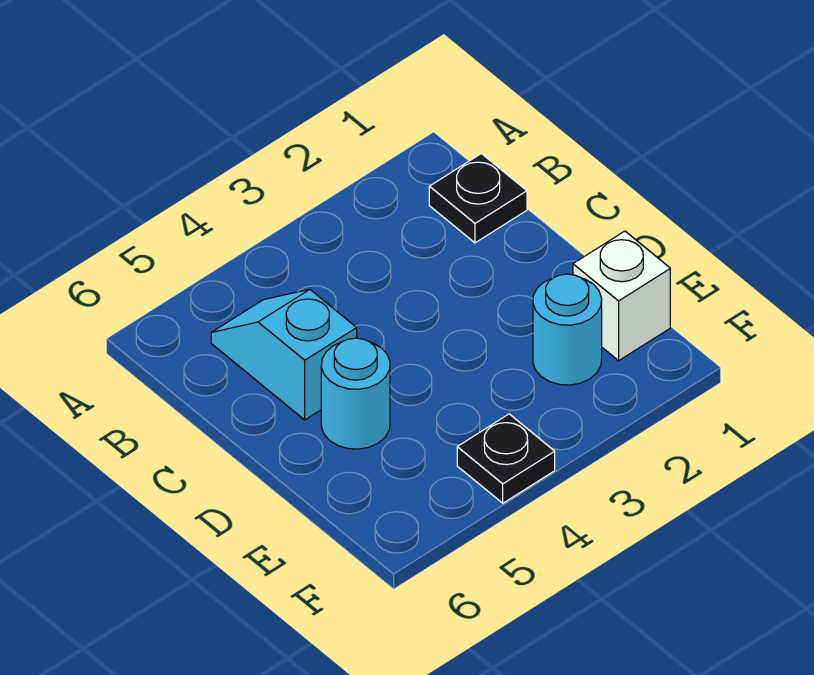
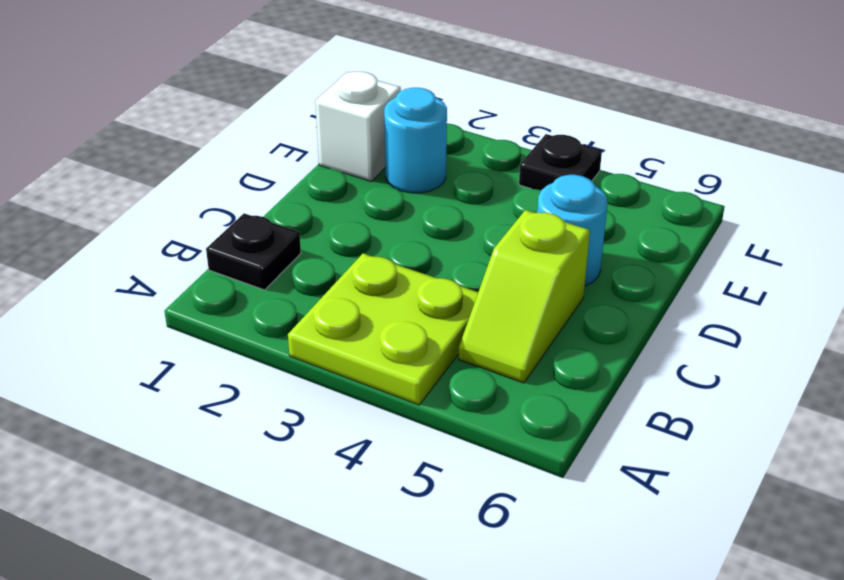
none -> lime plate A3:B4 level 1
cyan slope B5:C5 level 1 top C -> lime slope B5:C5 level 1 top C

